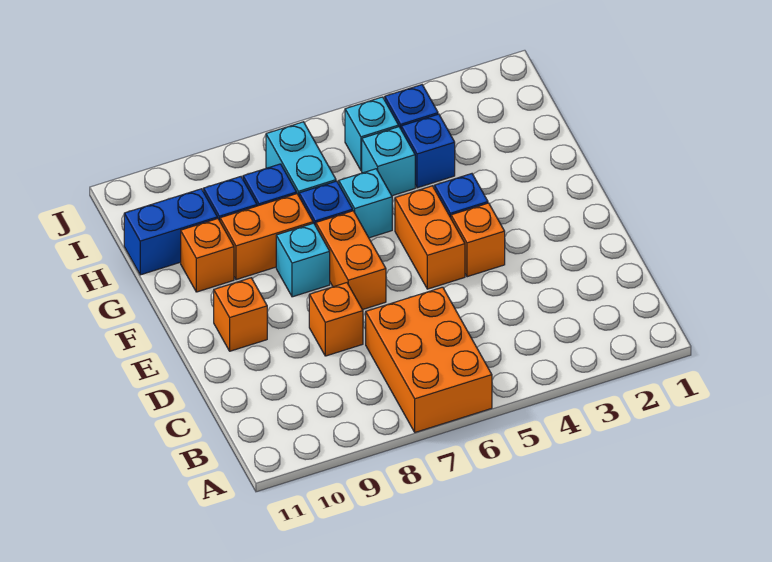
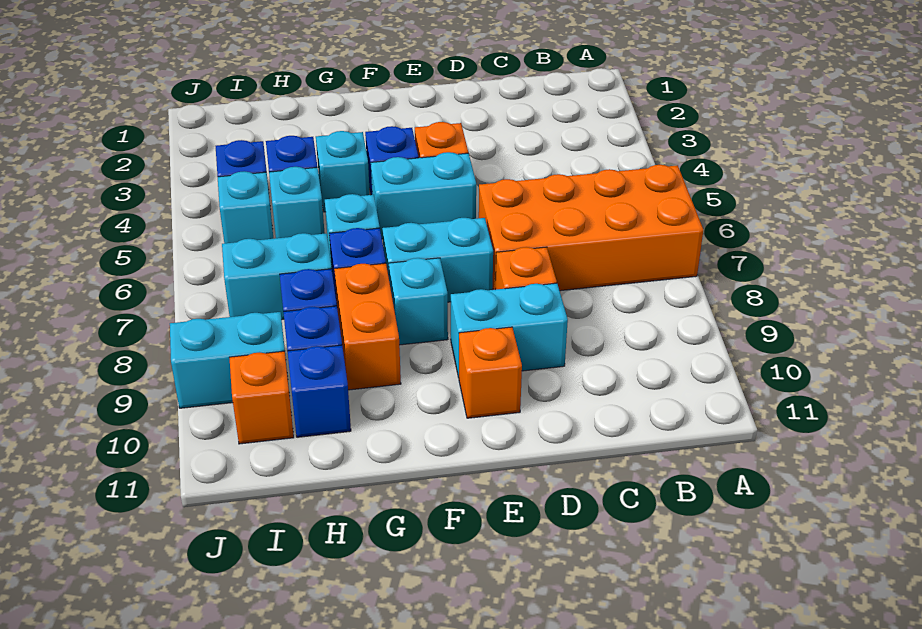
orange brick A6:C7 level 1 -> orange brick A6:D7 level 1
none -> cyan brick D9:E9 level 1
orange brick E5:F5 level 1 -> cyan brick E5:F5 level 1
orange brick E7:F7 level 1 -> cyan brick E7:F7 level 1
none -> cyan brick G4 level 1
orange brick G10 level 1 -> orange brick I10 level 1
blue brick H10:H11 level 1 -> blue brick H10 level 1
none -> cyan brick I9:J9 level 1

